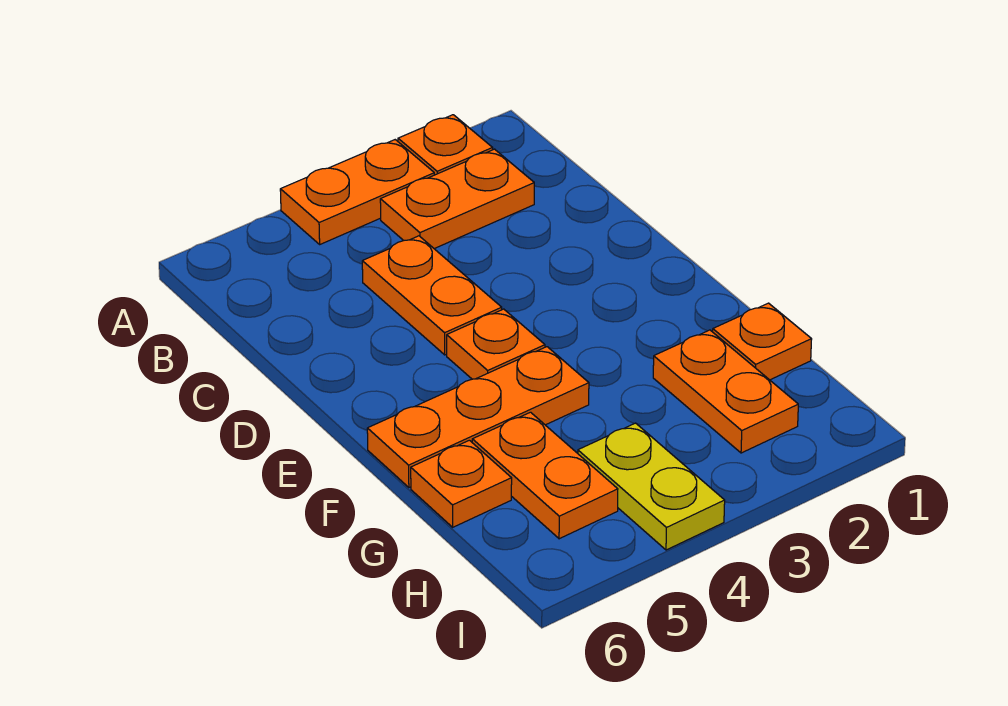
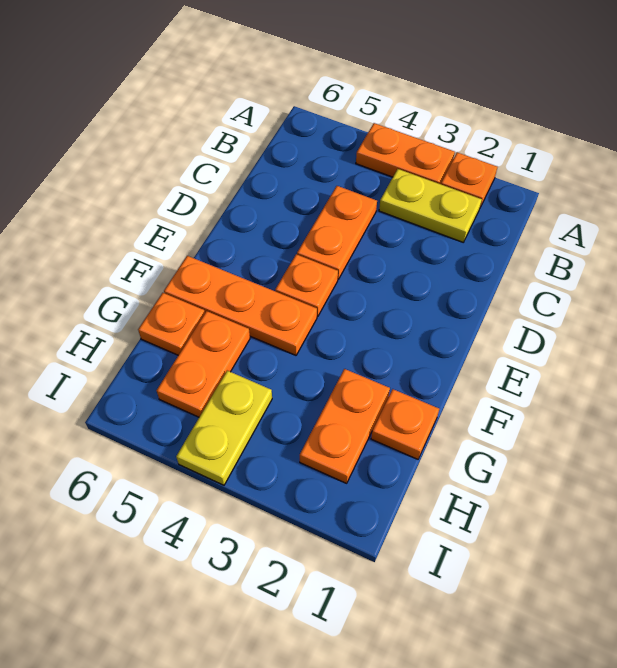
orange plate B2:B3 level 1 -> yellow plate B2:B3 level 1

